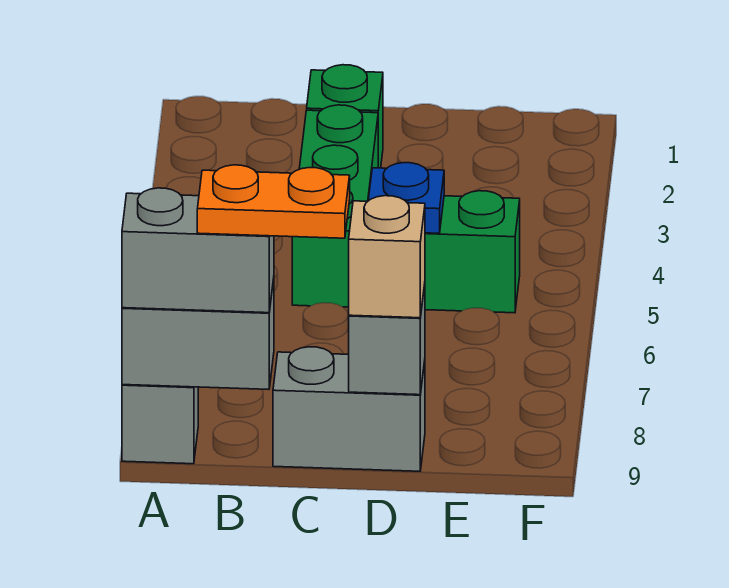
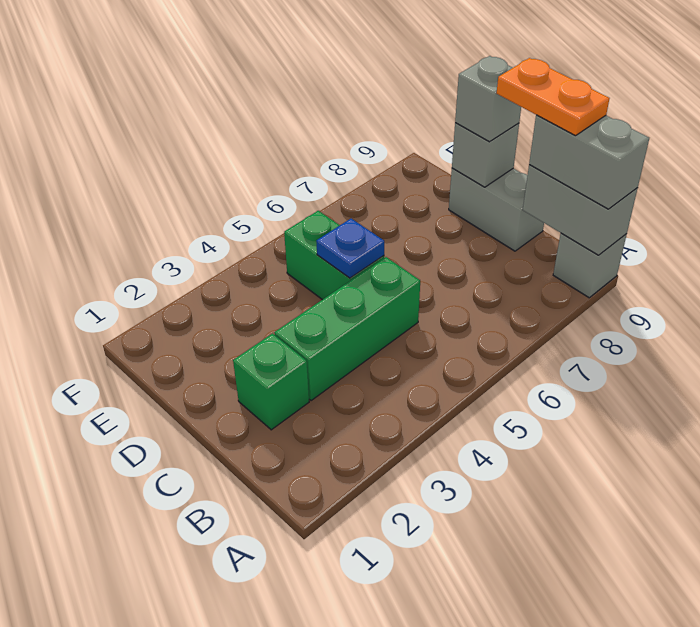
tan brick D9 level 3 -> grey brick D9 level 3

